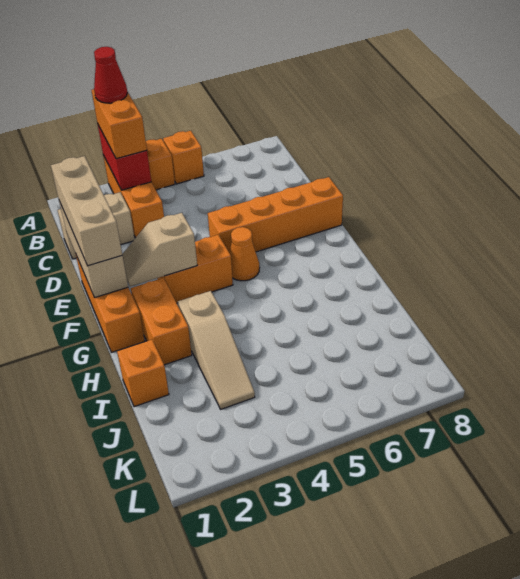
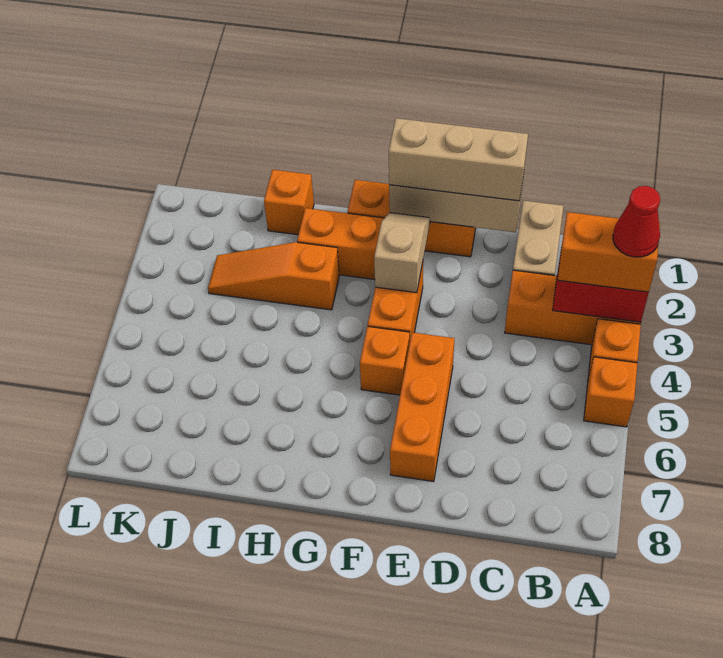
orange brick E5:E8 level 1 -> orange brick E5:E7 level 1
orange cone F5 level 1 -> orange brick F5 level 1
tan slope H3:J3 level 1 top H -> orange slope H3:J3 level 1 top H

